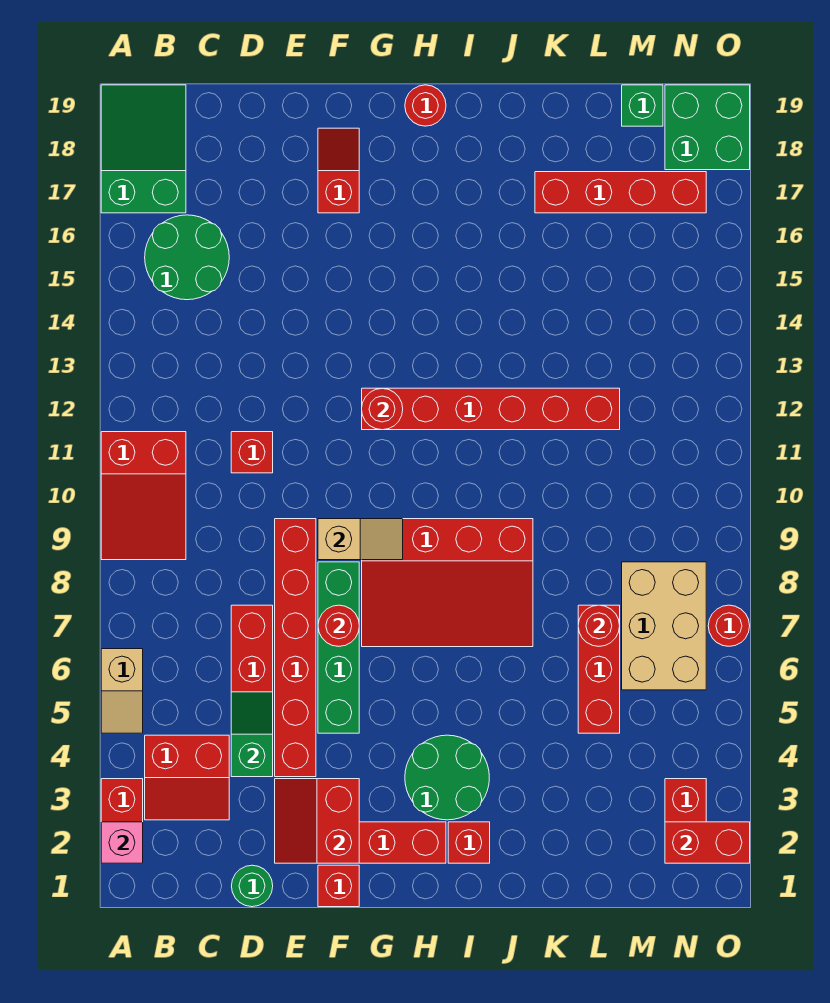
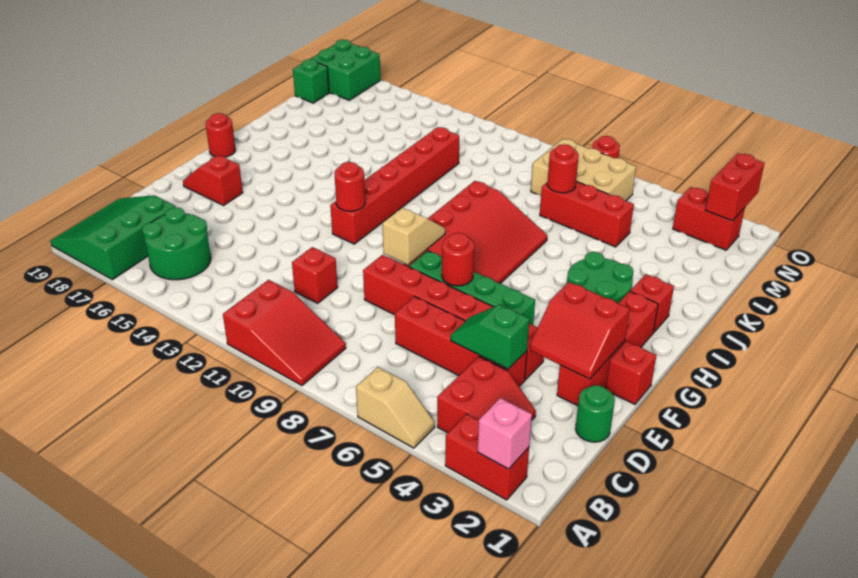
green slope A17:B19 level 1 top 17 -> green slope A17:C19 level 1 top 17
red brick K17:N17 level 1 -> none

